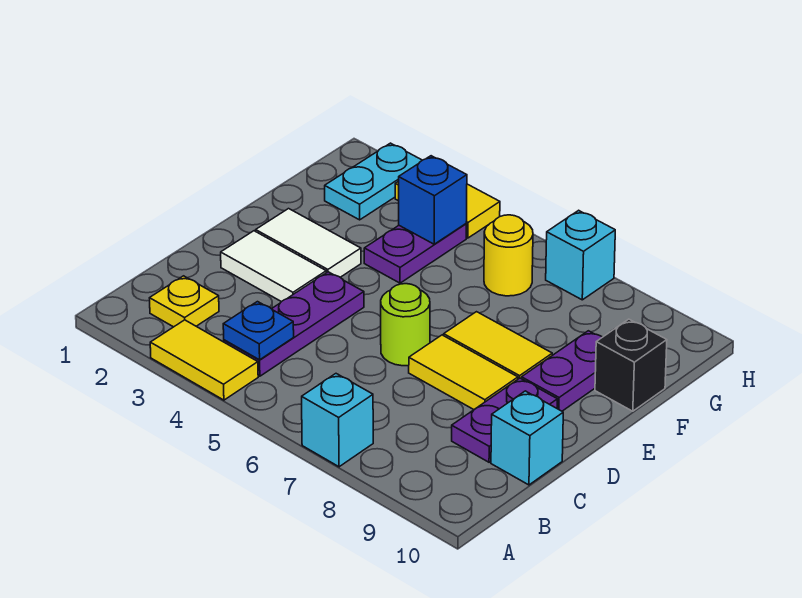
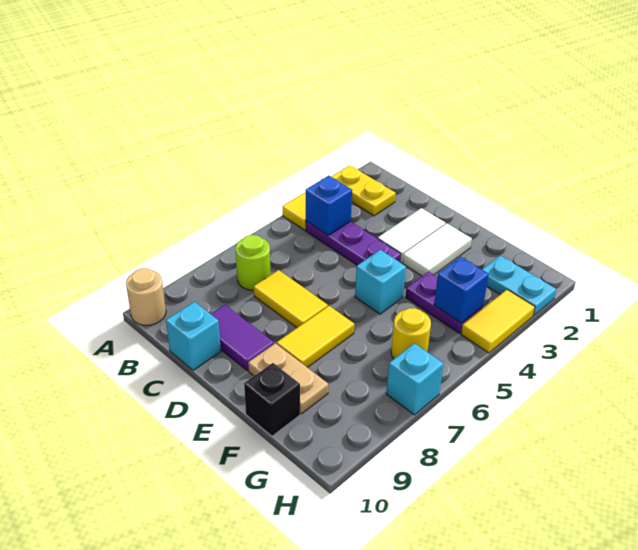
cyan brick A7 level 1 -> cyan brick E5 level 1
none -> tan round brick A10 level 1
yellow plate B2 level 1 -> yellow plate A2:B2 level 1
blue plate B4 level 2 -> blue brick B4 level 2
purple plate C9:D9 level 1 -> purple tile C9:D9 level 1
lime round brick D6 level 1 -> lime round brick B7 level 1
yellow tile D7:D8 level 1 -> yellow tile C7:D7 level 1
purple plate E9:F9 level 1 -> tan plate E9:F9 level 1

